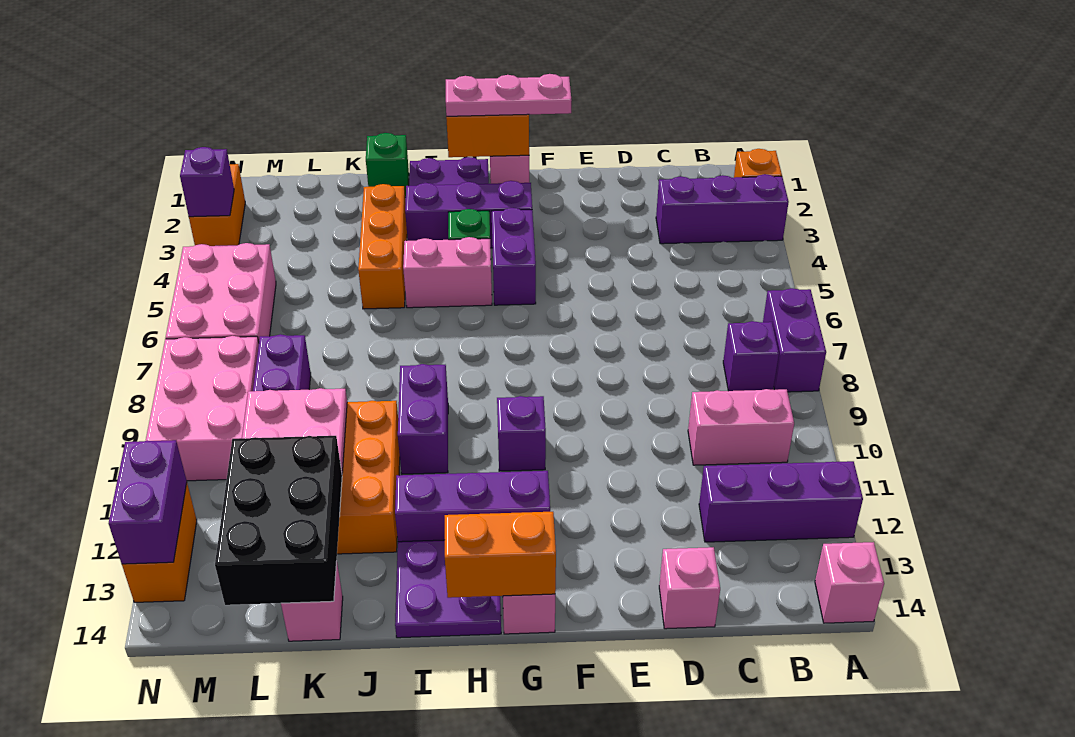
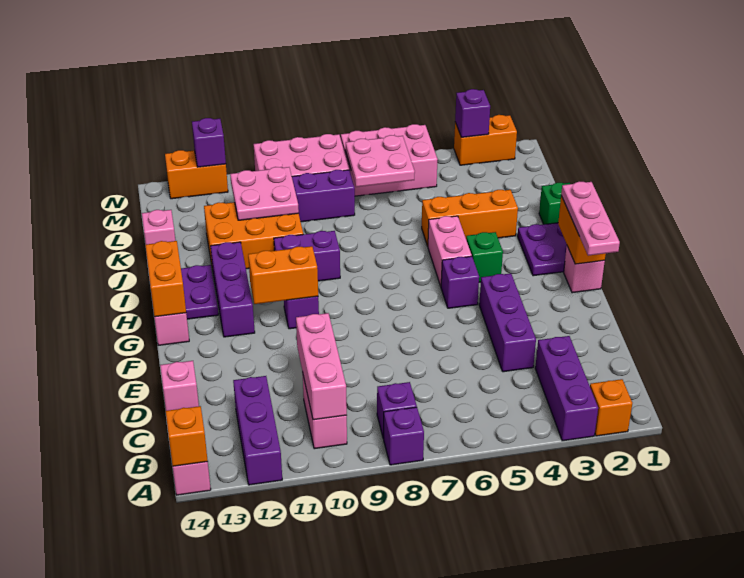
purple brick A7:A8 level 1 -> purple brick A8 level 1
none -> orange brick A14 level 2
none -> pink brick B10:D10 level 2
purple brick G3:I3 level 1 -> purple brick D4:F4 level 1
purple brick G4:G5 level 1 -> purple brick G5 level 1
none -> orange brick G10:G11 level 2
black brick K12:L14 level 2 -> none
none -> pink plate L6:M7 level 2
purple brick N12:N13 level 2 -> purple brick N12 level 2

